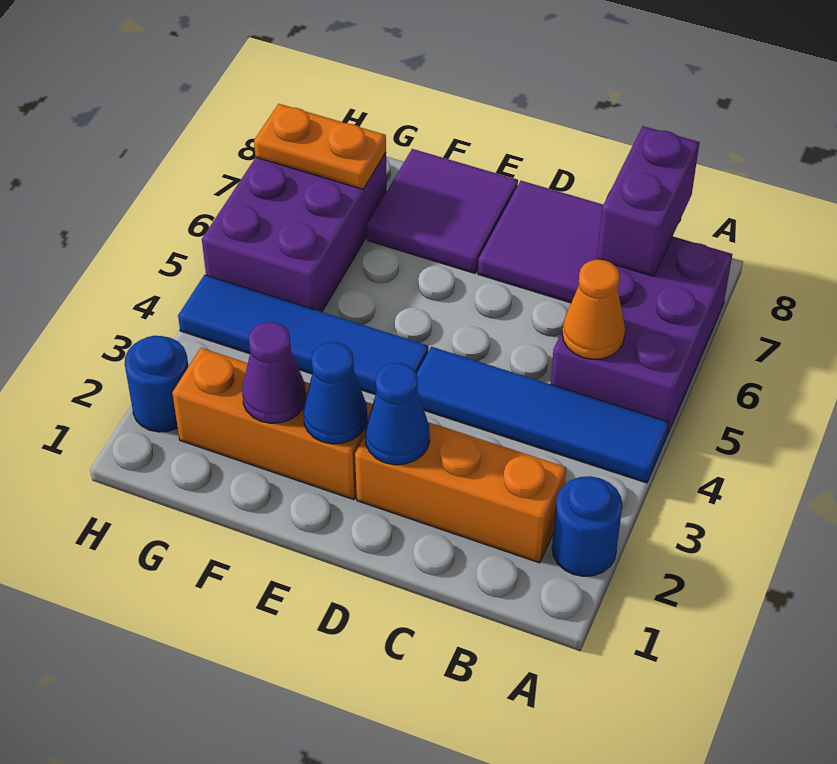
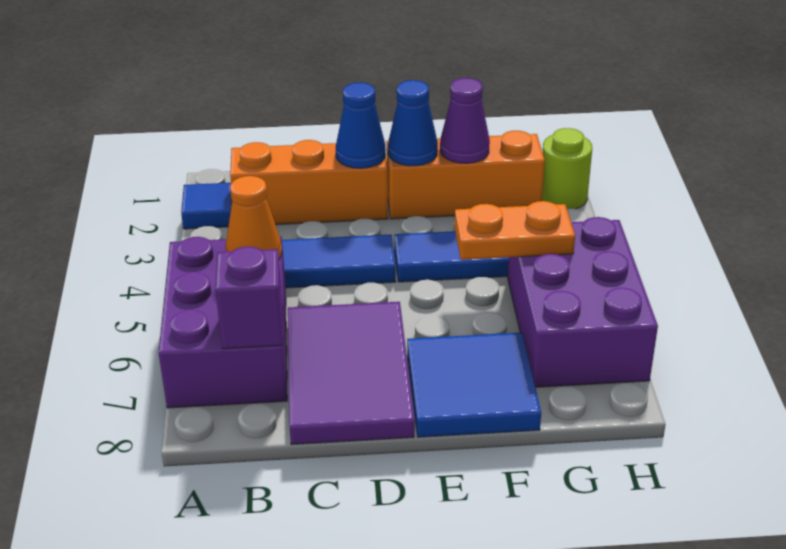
blue round brick A2 level 1 -> blue tile A2 level 1
purple brick B7:B8 level 2 -> purple brick B7 level 2
purple tile C7:D8 level 1 -> purple tile C6:D8 level 1
purple tile E7:F8 level 1 -> blue tile E7:F8 level 1
orange plate G7:H7 level 2 -> orange plate F5:G5 level 2
blue round brick H2 level 1 -> lime round brick H2 level 1

